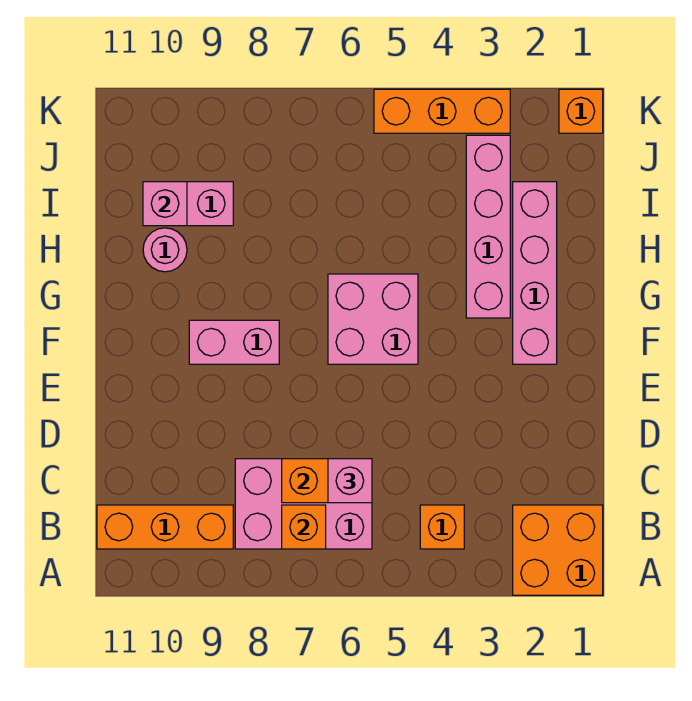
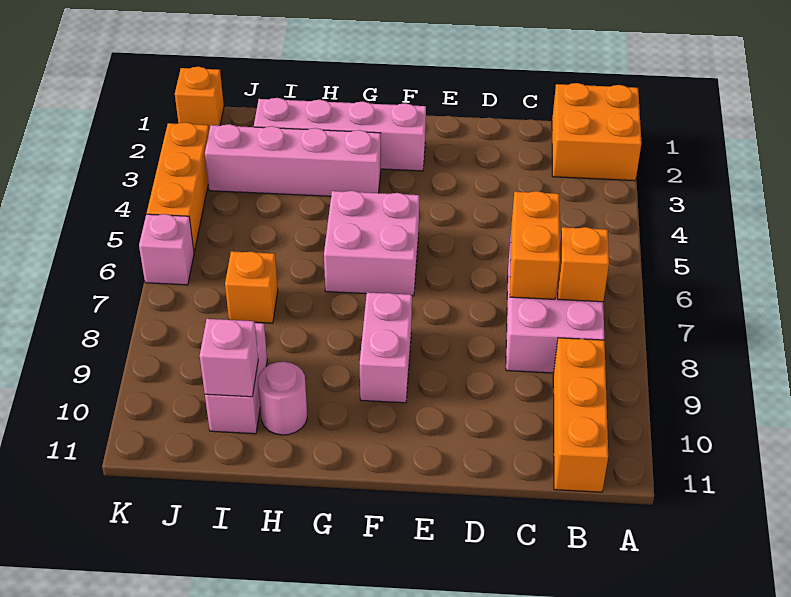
orange brick B4 level 1 -> orange brick I7 level 1
pink brick C6 level 3 -> pink brick K6 level 1

